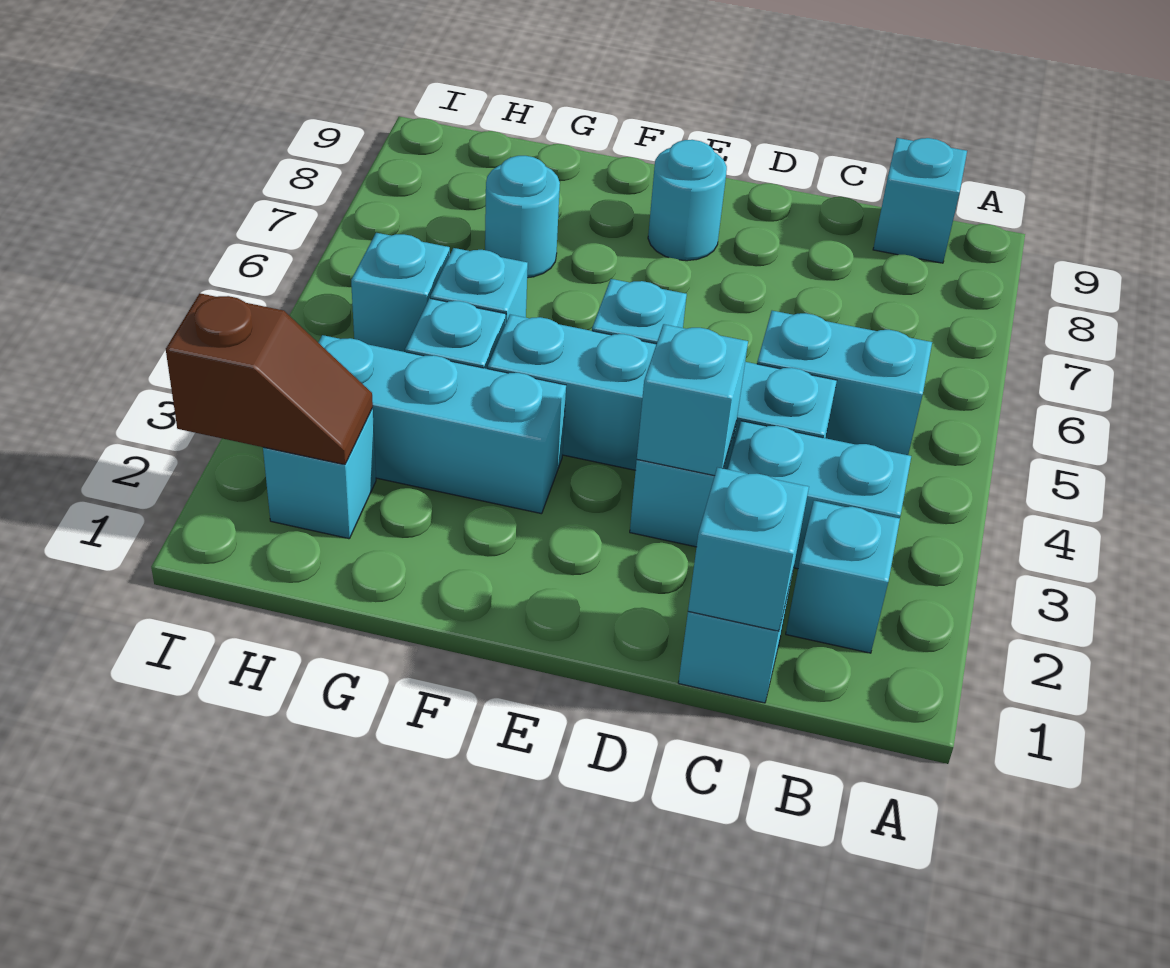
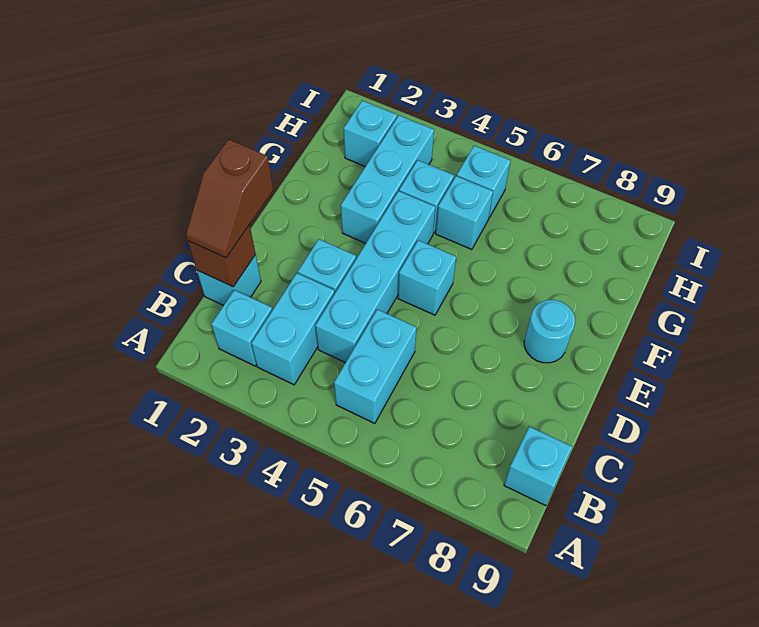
cyan brick C1 level 2 -> brown brick C1 level 2
cyan brick D3 level 2 -> none
cyan round brick G7 level 1 -> none
brown slope H2:I2 level 2 top I -> brown slope C1:D1 level 3 top D

